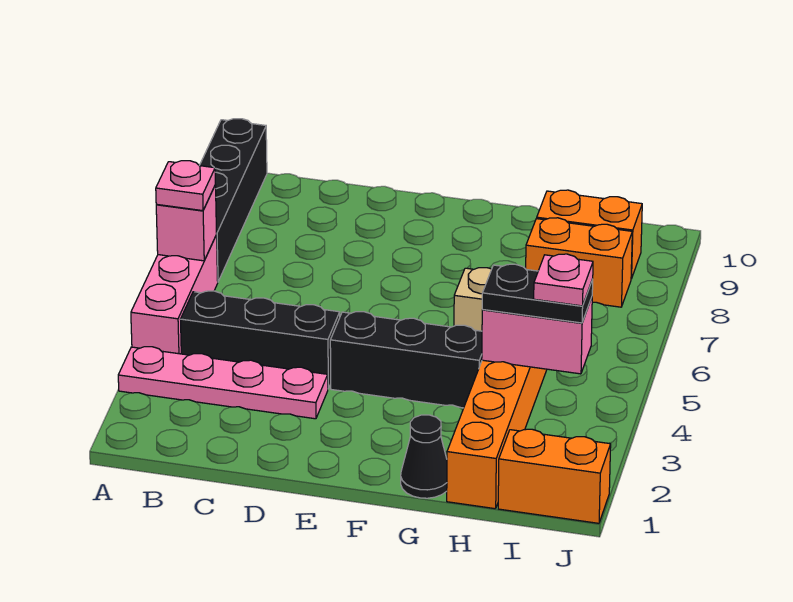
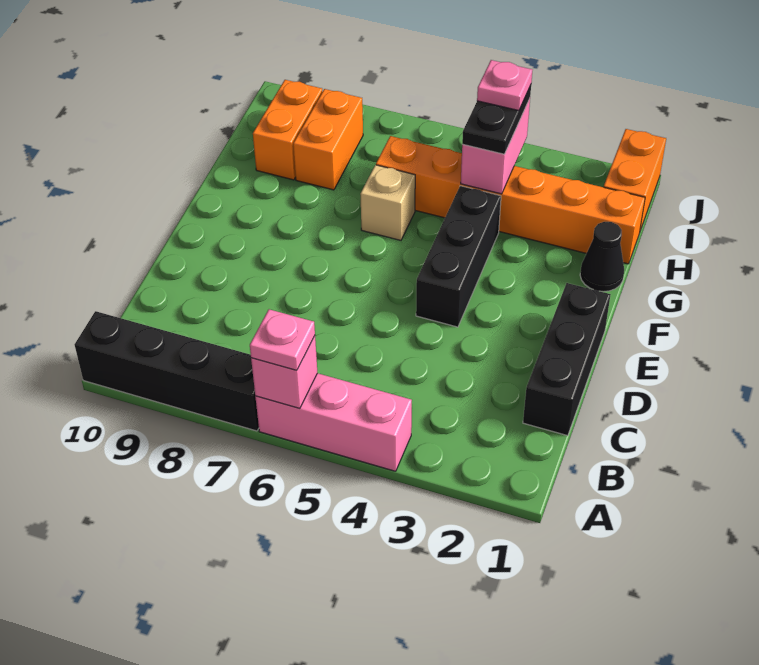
pink plate A3:D3 level 1 -> none
black brick B4:D4 level 1 -> black brick C1:E1 level 1

